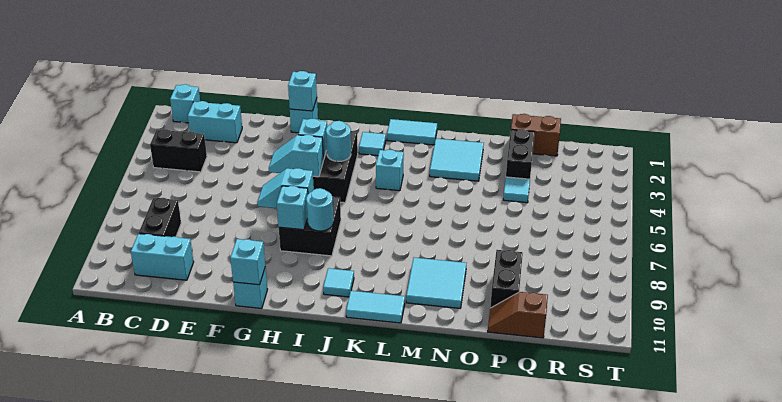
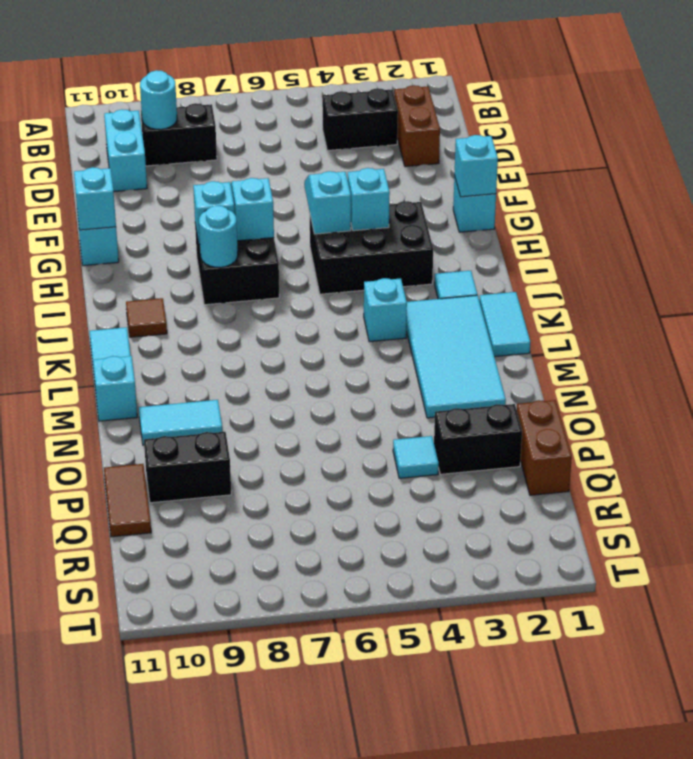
cyan brick B1 level 1 -> cyan brick M11 level 1
black brick B4:C4 level 1 -> black brick C3:C4 level 1
cyan brick C2:D2 level 1 -> brown brick C2:D2 level 1
cyan round brick I4 level 2 -> cyan round brick C9 level 2
cyan tile J10 level 1 -> brown tile J10 level 1
cyan tile M2:N3 level 1 -> cyan tile K2:N3 level 1
cyan tile M9:N10 level 1 -> cyan tile N9:N10 level 1
brown slope P11:Q11 level 1 top Q -> brown tile P11:Q11 level 1

